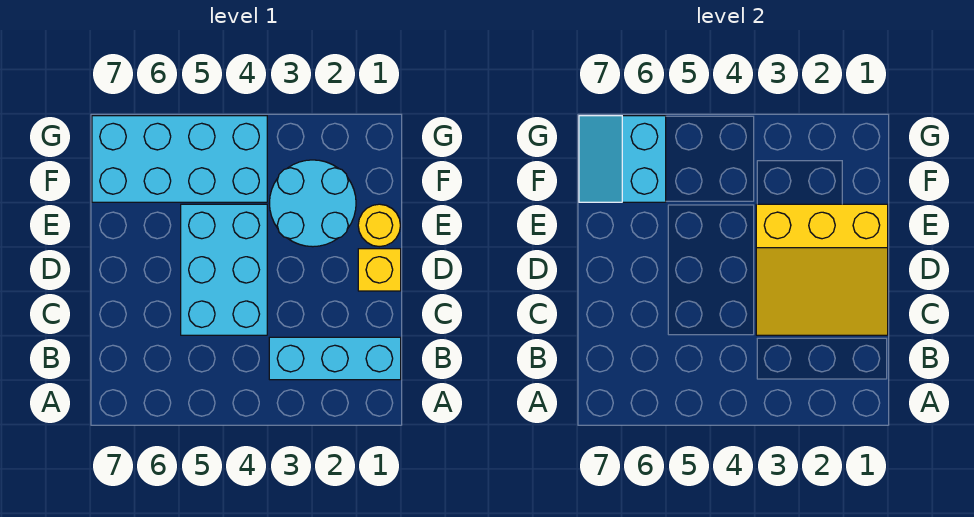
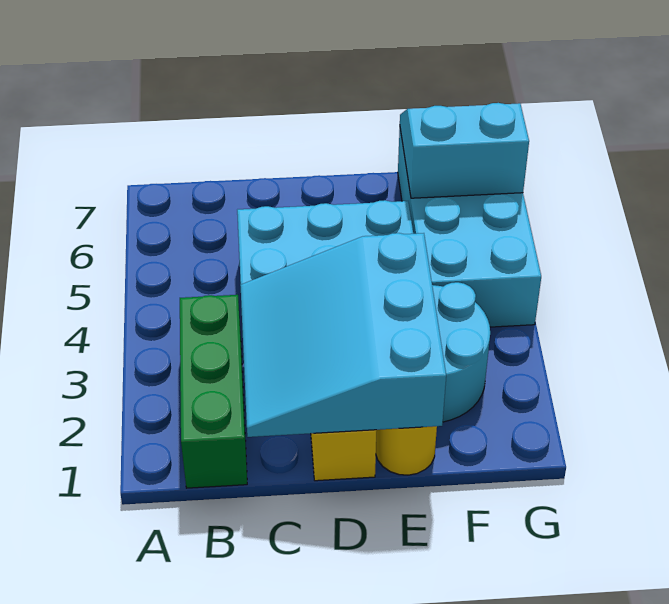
cyan brick B1:B3 level 1 -> green brick B1:B3 level 1
yellow slope C1:E3 level 2 top E -> cyan slope C1:E3 level 2 top E

